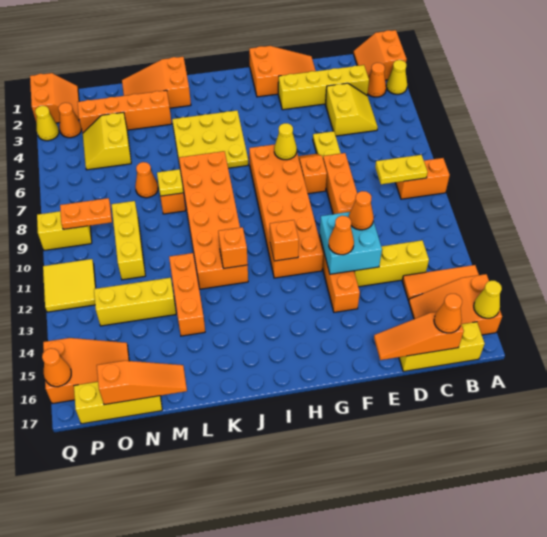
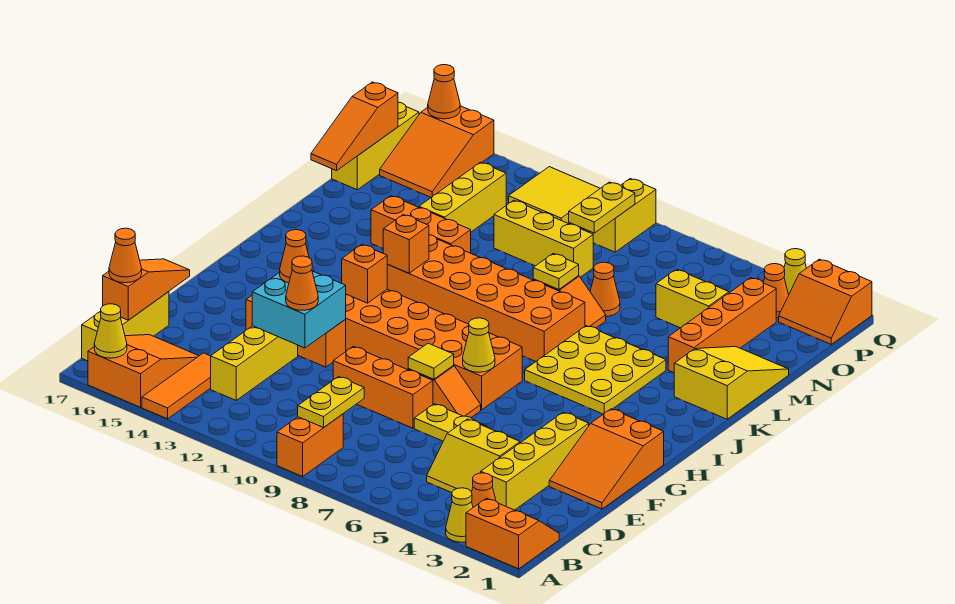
none -> yellow tile F8 level 2
orange slope K1:M2 level 1 top K -> yellow slope K1:M2 level 1 top K
orange plate O9:P9 level 2 -> yellow plate O9:P9 level 2

